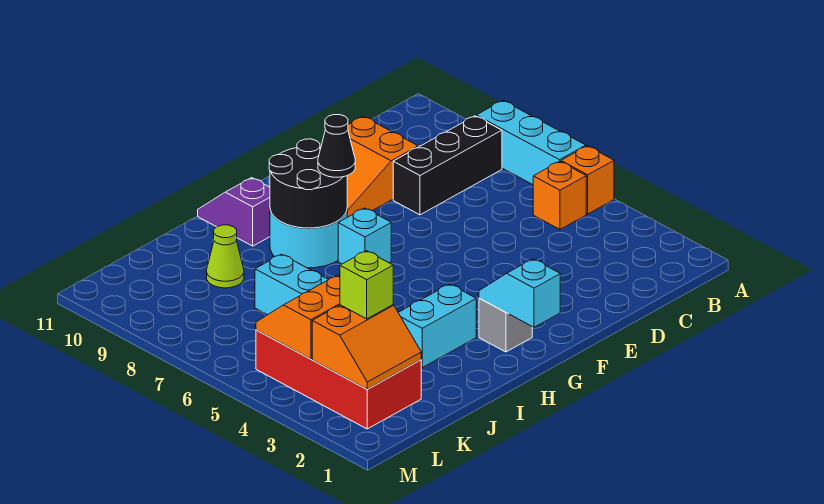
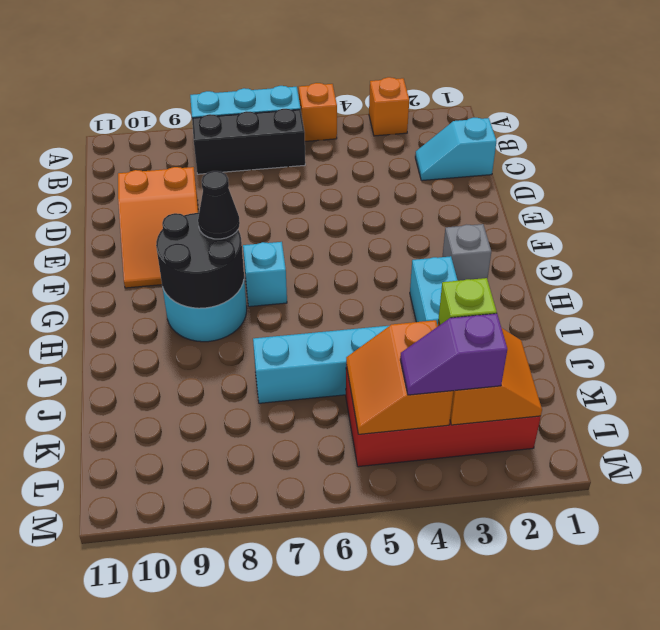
orange brick B5 level 1 -> orange brick A3 level 1
black brick B8:D8 level 1 -> black brick B6:B8 level 1
cyan slope G1:G2 level 2 top 1 -> cyan slope C1:C2 level 1 top 1
purple slope H10:H11 level 1 top 10 -> purple slope L3:L4 level 3 top 3
lime cone J9 level 1 -> none

